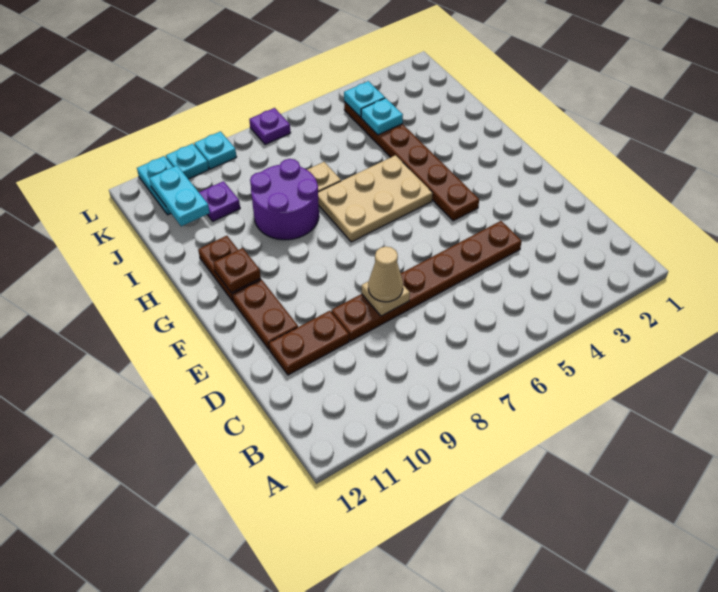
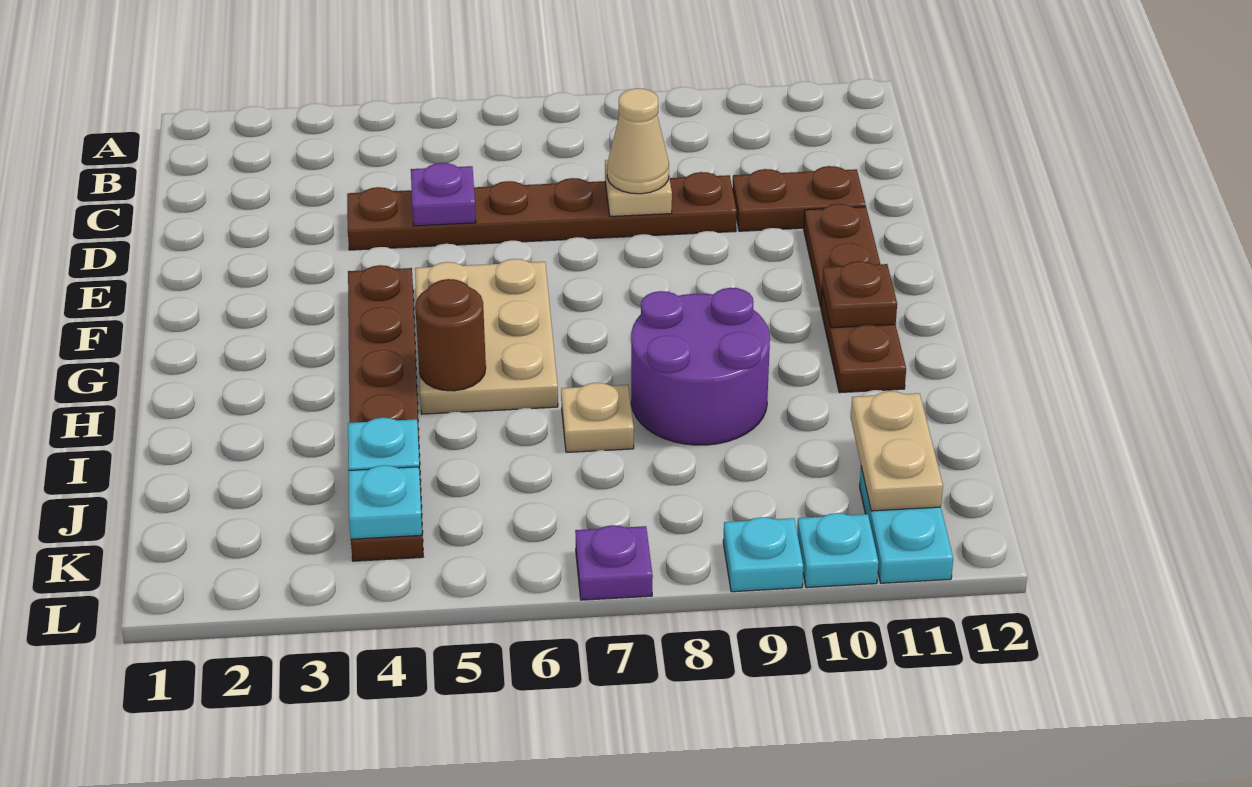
tan plate G5:H7 level 1 -> tan plate F5:H6 level 1
none -> brown round brick H5 level 2
purple plate J10 level 1 -> purple plate D5 level 2
cyan plate J11:K11 level 2 -> tan plate J11:K11 level 2

